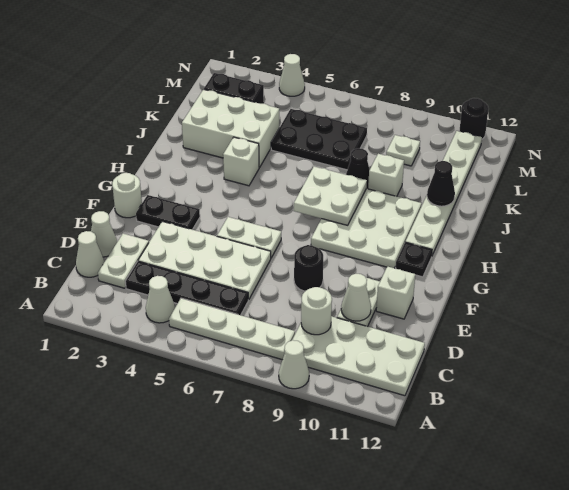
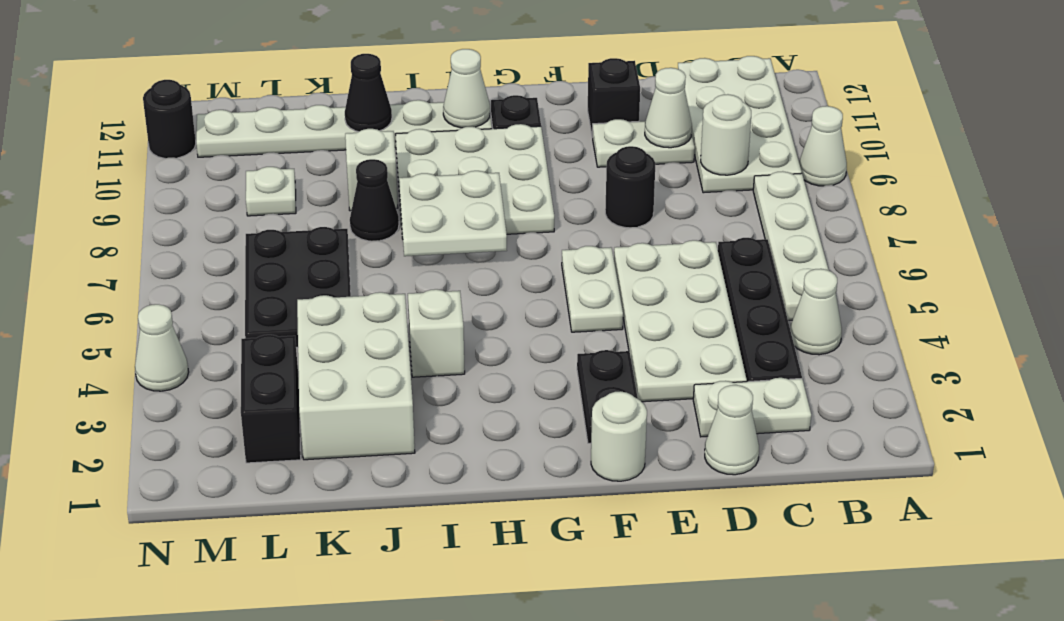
white cone C1 level 1 -> white cone H11 level 2
white brick E11 level 1 -> black brick E11 level 1

